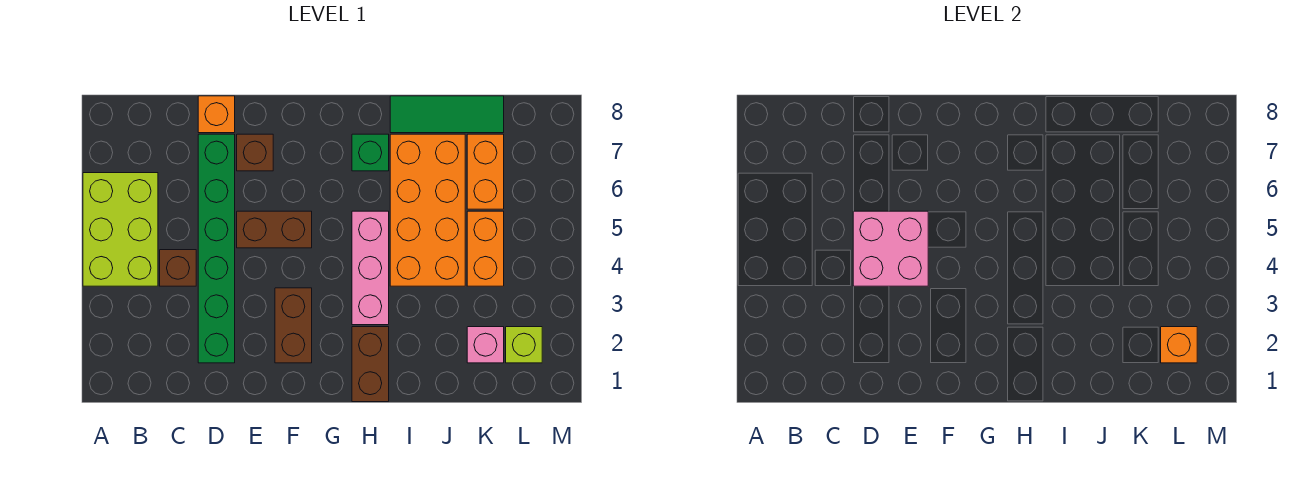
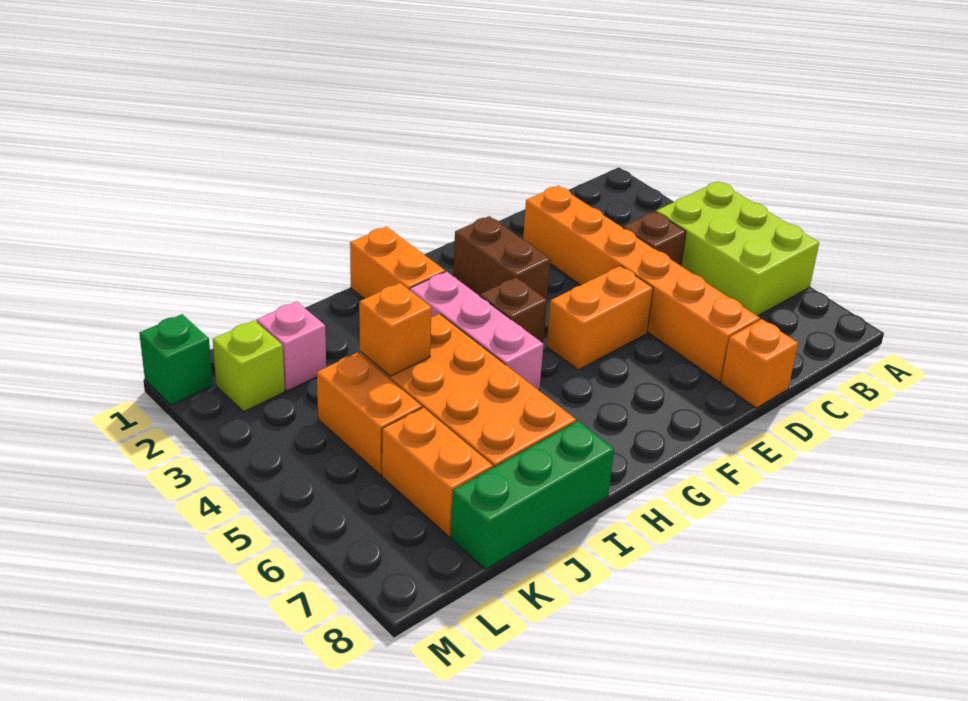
green brick D2:D7 level 1 -> orange brick D2:D7 level 1
pink brick D4:E5 level 2 -> none
brown brick E5:F5 level 1 -> orange brick E5:F5 level 1
brown brick E7 level 1 -> brown brick G4 level 1
brown brick H1:H2 level 1 -> orange brick H1:H2 level 1
green brick H7 level 1 -> green brick M1 level 1
green tile I8:K8 level 1 -> green brick I8:K8 level 1
orange brick L2 level 2 -> orange brick J4 level 2

